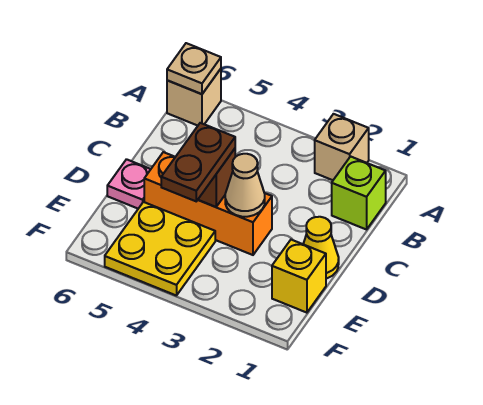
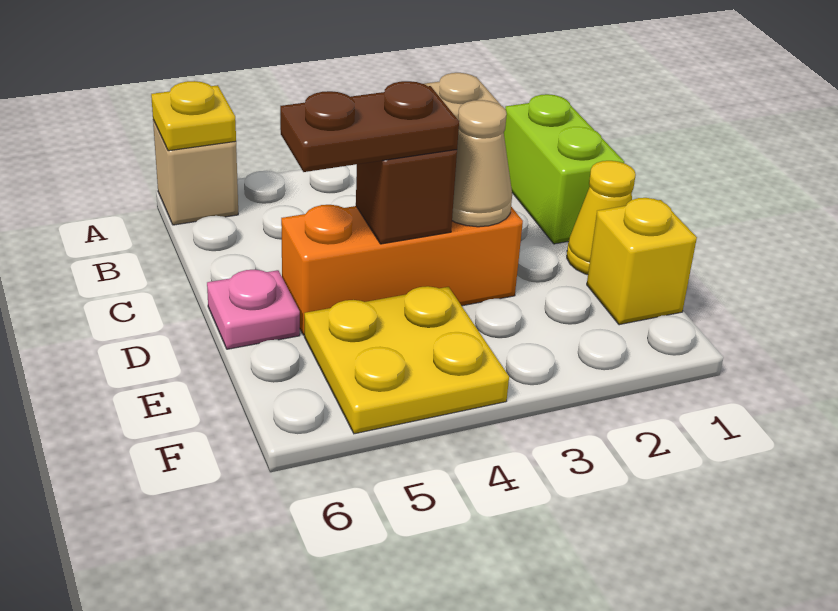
tan plate A6 level 2 -> yellow plate A6 level 2
lime brick B1 level 1 -> lime brick B1:C1 level 1
brown plate D4:E4 level 3 -> brown plate D4:D5 level 3

